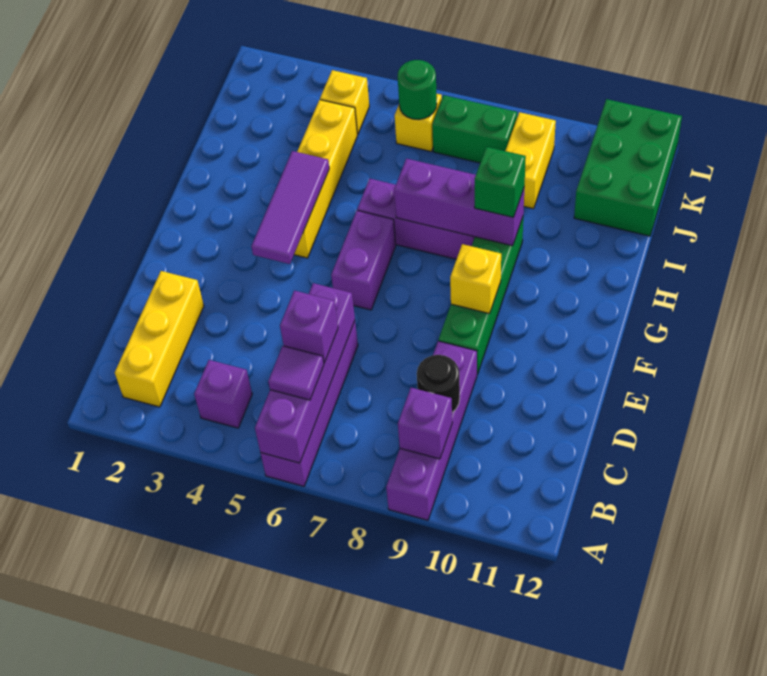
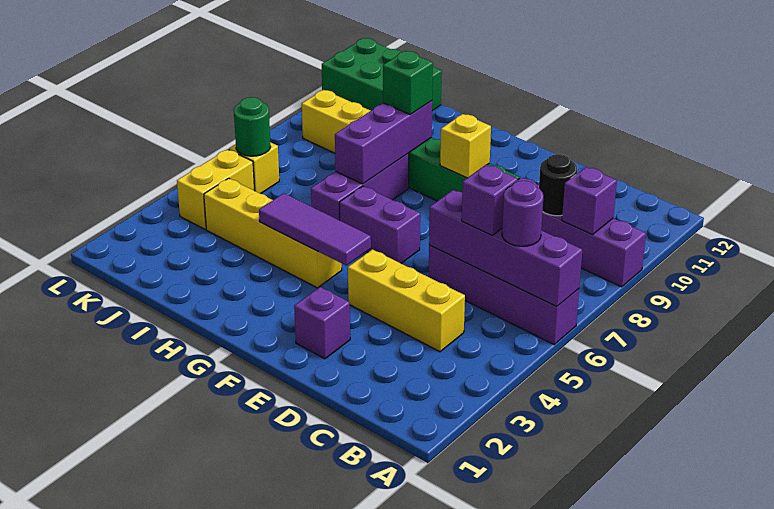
yellow brick B2:D2 level 1 -> yellow brick C4:E4 level 1
purple brick B4 level 1 -> purple brick E2 level 1
purple tile B6 level 3 -> purple round brick B6 level 3
yellow brick K4 level 1 -> yellow brick K4:K5 level 1
green brick K7:K8 level 1 -> none

